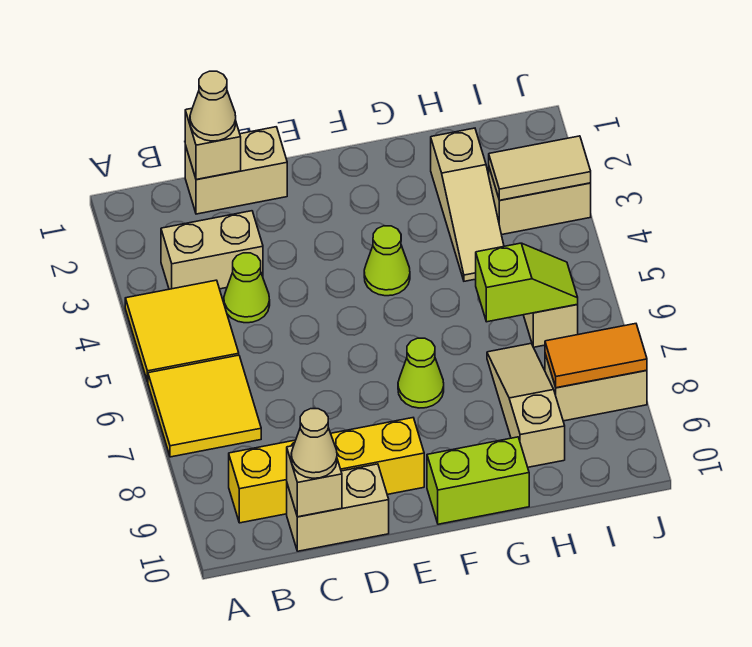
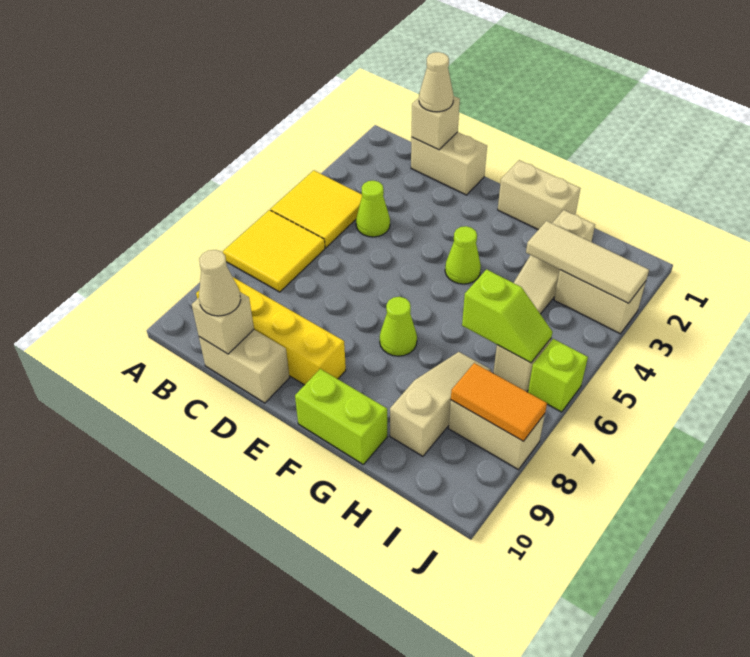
tan brick B3:C3 level 1 -> tan brick F1:G1 level 1
tan tile I3:J3 level 2 -> tan tile H3:J3 level 2
none -> lime brick J6 level 1

